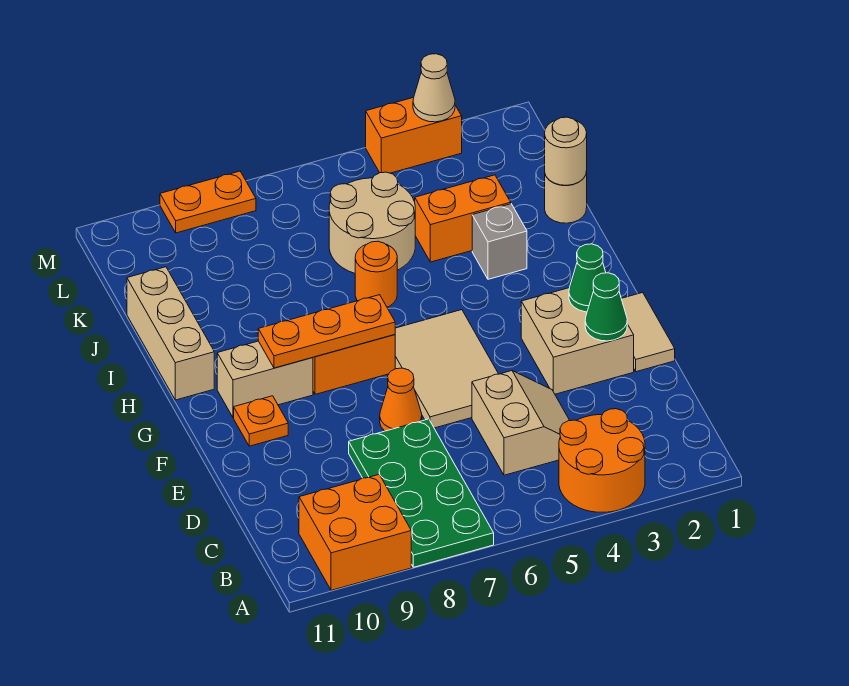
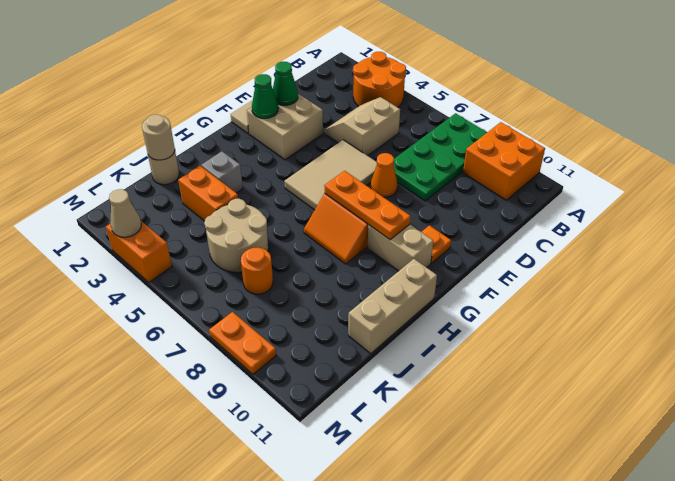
orange round brick I6 level 1 -> orange round brick K7 level 1

